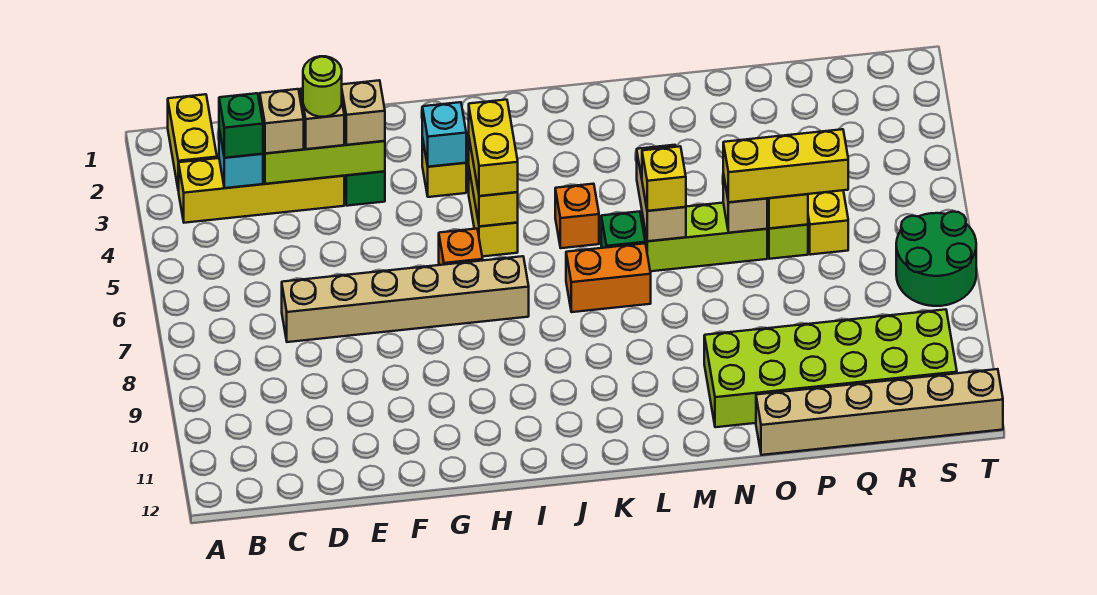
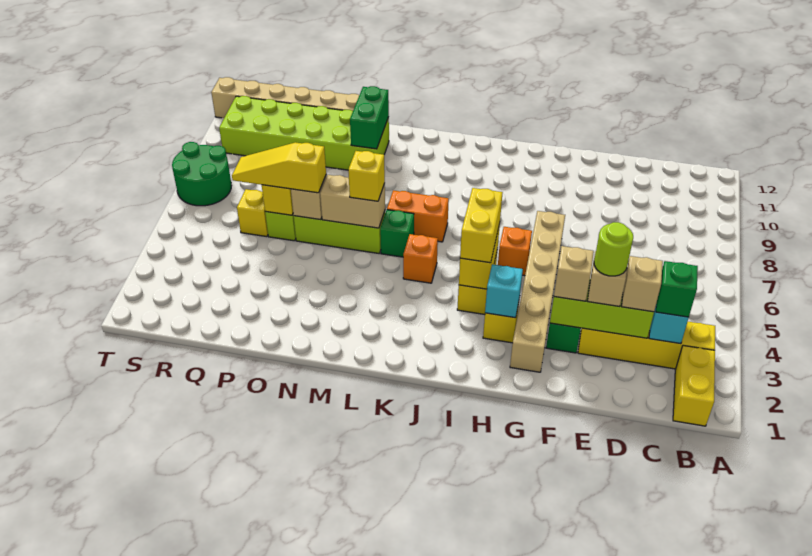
tan brick D7:I7 level 1 -> tan brick G2:G7 level 1
tan brick M5:M6 level 2 -> tan brick M6:N6 level 2
none -> green brick N10:N11 level 2
yellow brick O6:Q6 level 3 -> yellow slope O6:Q6 level 3 top O

